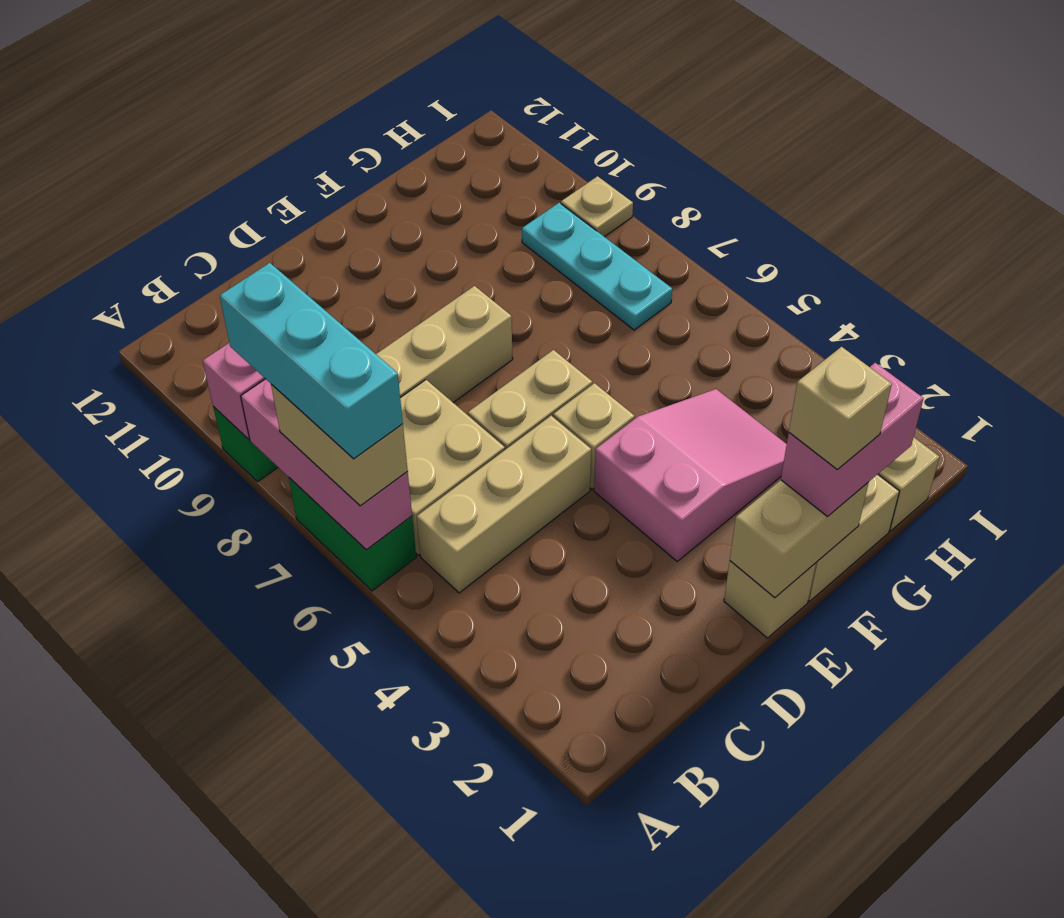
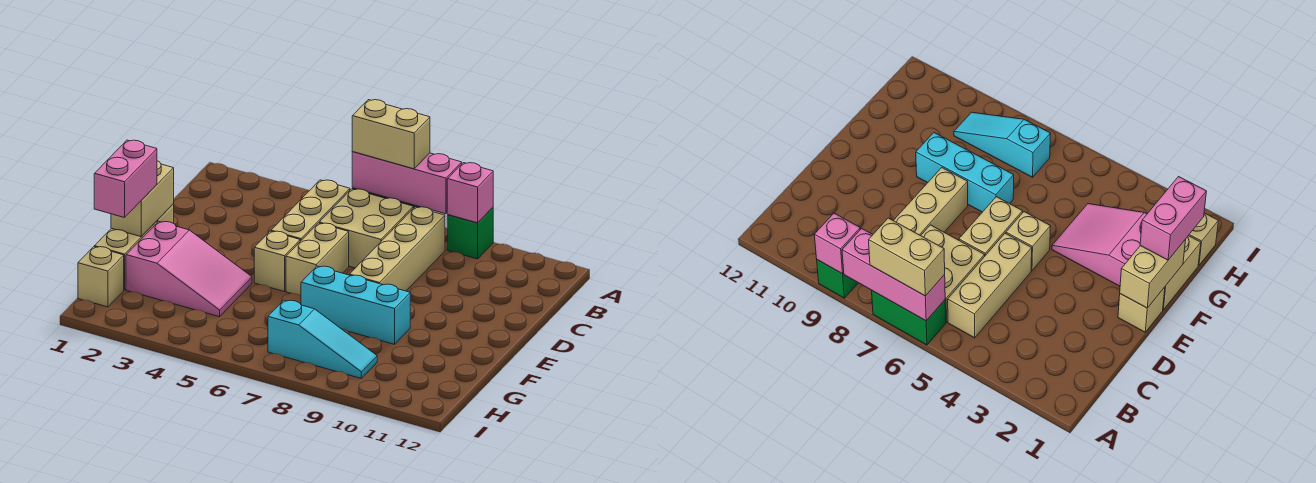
cyan brick A6:A8 level 4 -> cyan brick F7:F9 level 1
pink slope E3:G4 level 1 top E -> pink slope F2:G4 level 1 top 2
tan brick F1 level 4 -> none
cyan plate H7:H9 level 1 -> cyan slope H7:H9 level 1 top 7
tan plate I9 level 1 -> none

